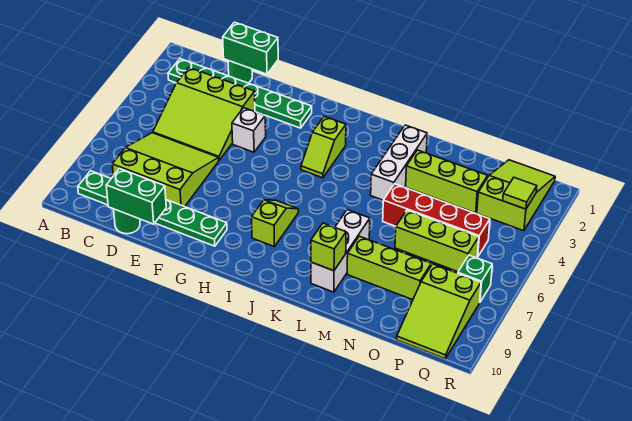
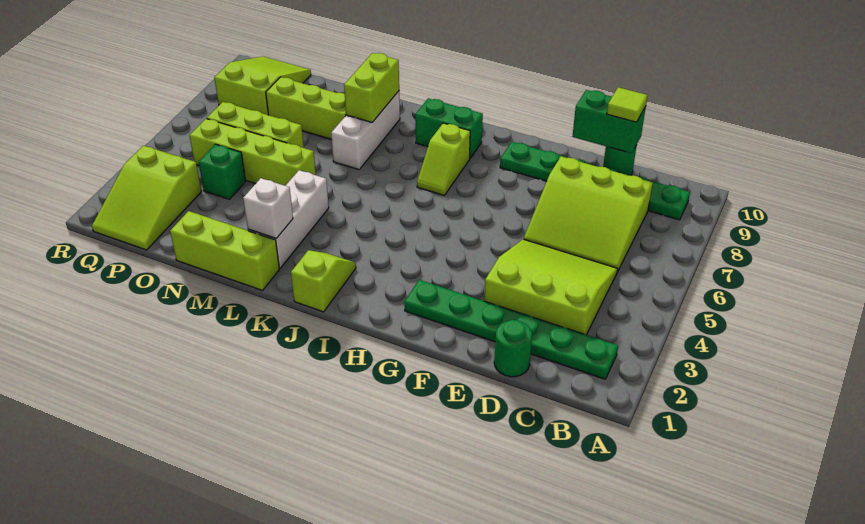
green brick D1:E1 level 2 -> green brick I9:J9 level 1
white brick F4 level 1 -> white brick L2 level 2
lime slope I3:I4 level 1 top 3 -> lime slope J1:J2 level 1 top 1
lime brick L9 level 2 -> lime brick L8:L9 level 2
lime brick M3:O3 level 1 -> lime brick L1:N1 level 1
red brick M5:P5 level 1 -> lime brick M5:P5 level 1
lime tile Q3 level 2 -> lime tile D10 level 3
green brick Q7 level 1 -> green brick O4 level 1

